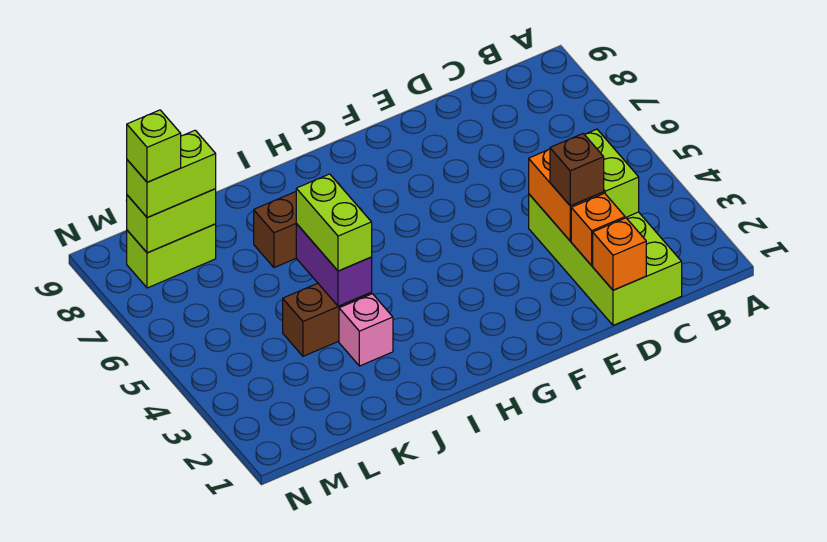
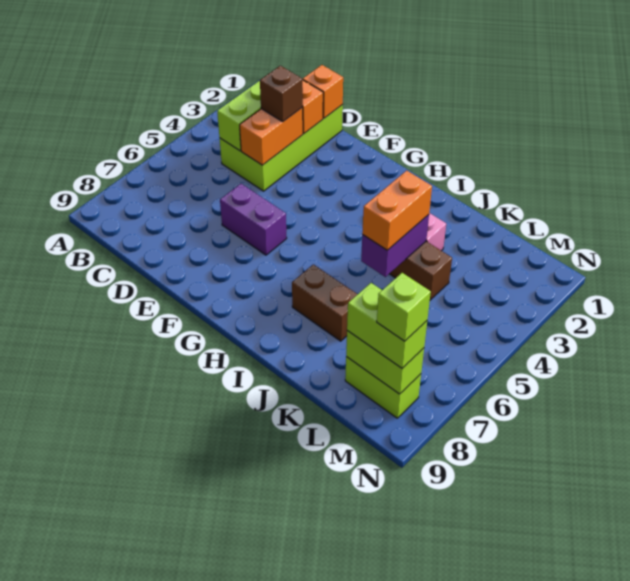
none -> purple brick E6:F6 level 1
lime brick J4:J5 level 3 -> orange brick J4:J5 level 3

